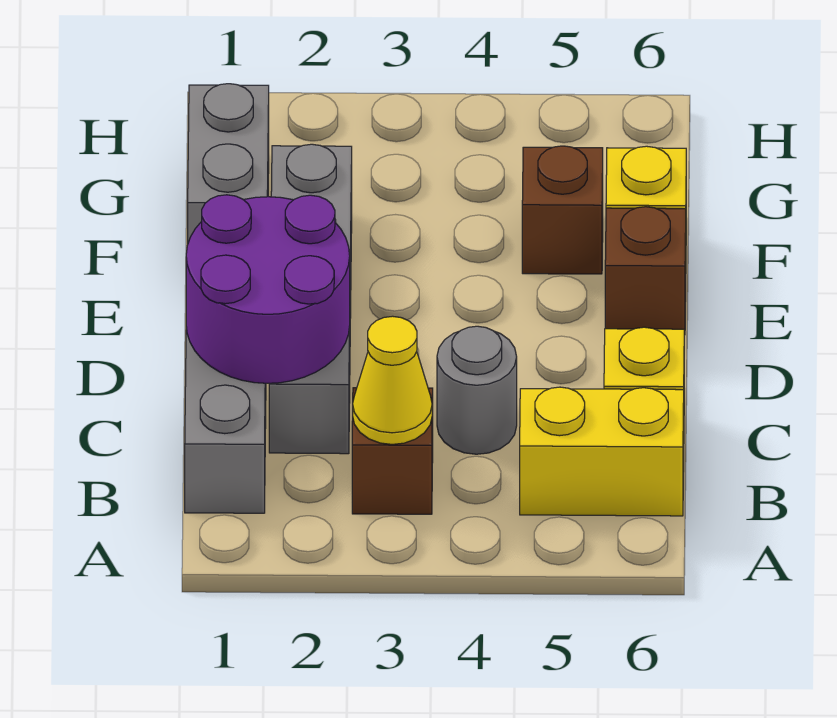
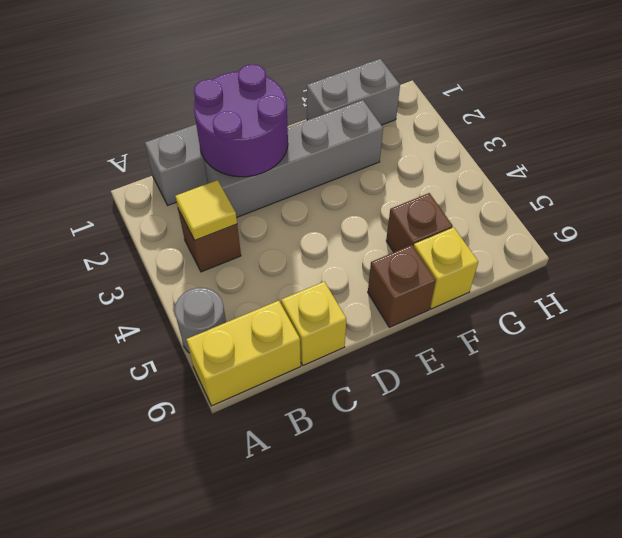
yellow cone B3 level 2 -> yellow tile B3 level 2
yellow brick B5:B6 level 1 -> yellow brick A6:B6 level 1
grey round brick C4 level 1 -> grey round brick A5 level 1

